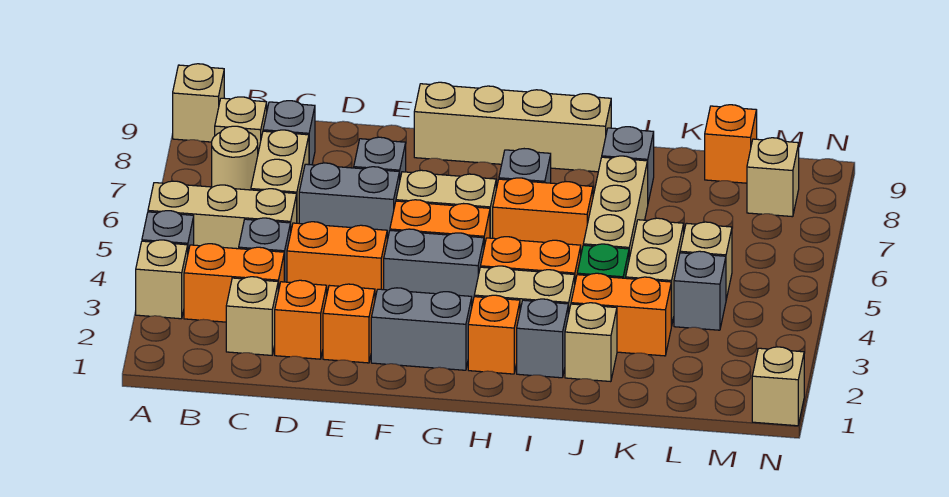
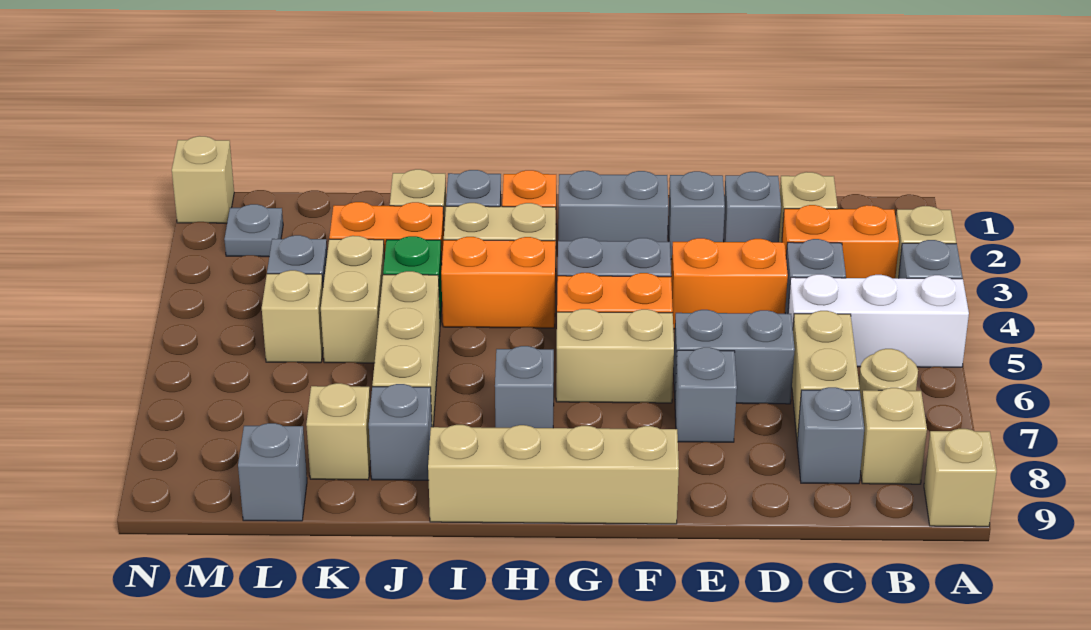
tan brick A5:C5 level 1 -> white brick A5:C5 level 1
orange brick D2 level 1 -> grey brick D2 level 1
orange brick E2 level 1 -> grey brick E2 level 1
orange brick H6:I6 level 1 -> none
orange brick L9 level 1 -> grey brick L9 level 1
none -> grey plate M2 level 1
tan brick M8 level 1 -> tan brick K8 level 1

